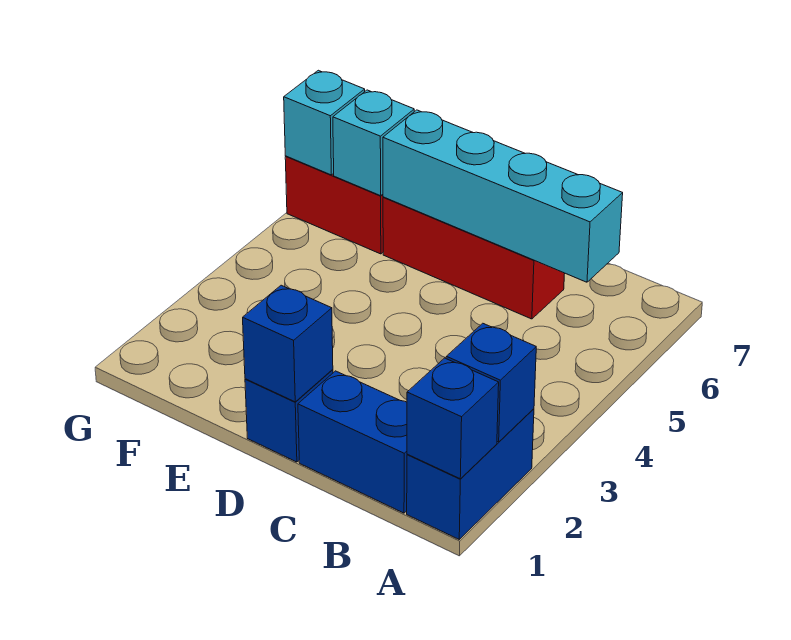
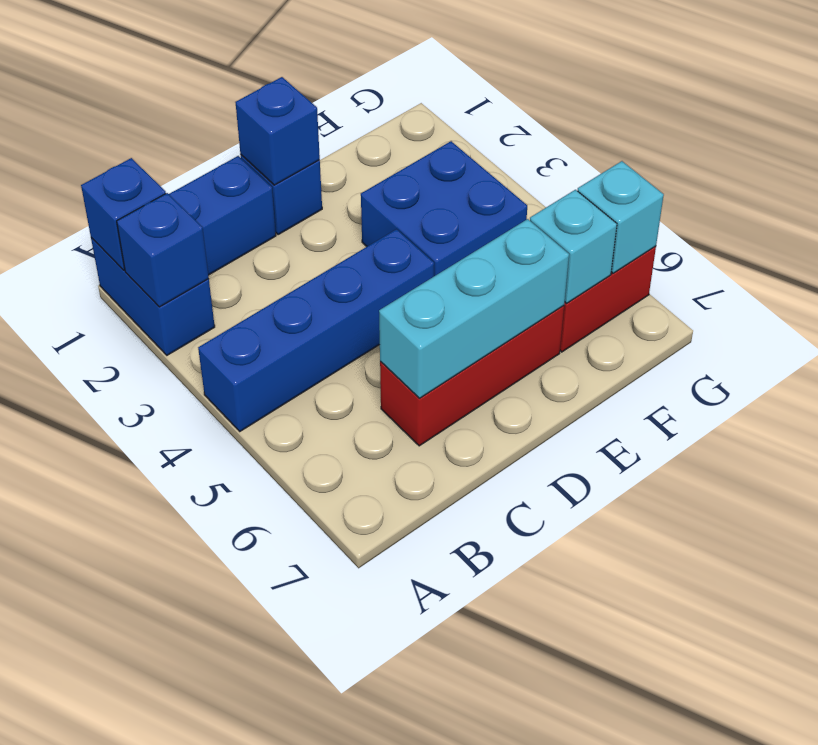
none -> blue brick A4:D4 level 1
cyan brick B6:E6 level 2 -> cyan brick C6:E6 level 2
none -> blue brick E3:F4 level 1

